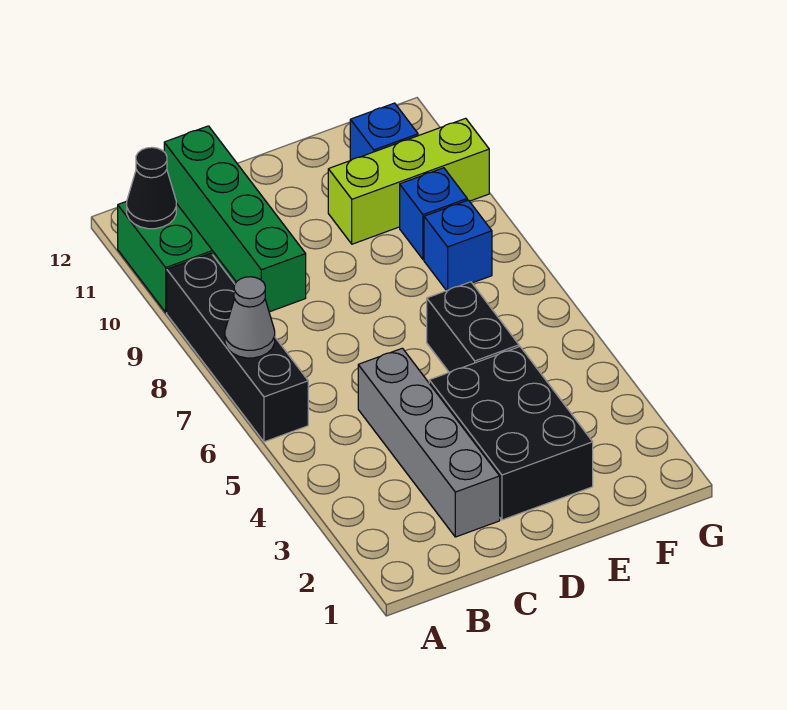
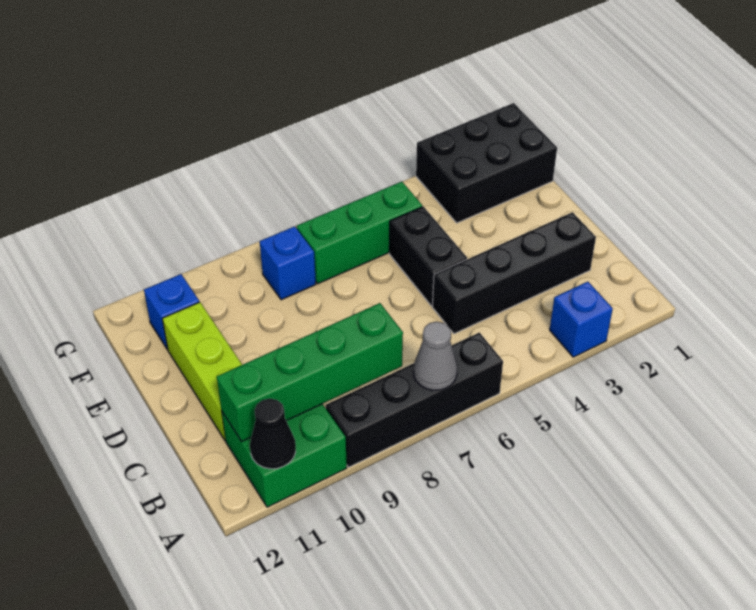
grey brick C2:C5 level 1 -> black brick C2:C5 level 1
black brick D2:E4 level 1 -> black brick F1:G3 level 1
black brick E5:E6 level 1 -> black brick D5:E5 level 1
lime brick E10:G10 level 1 -> lime brick C11:E11 level 1
none -> green brick F5:F7 level 1
blue brick F9 level 1 -> blue brick A3 level 1

